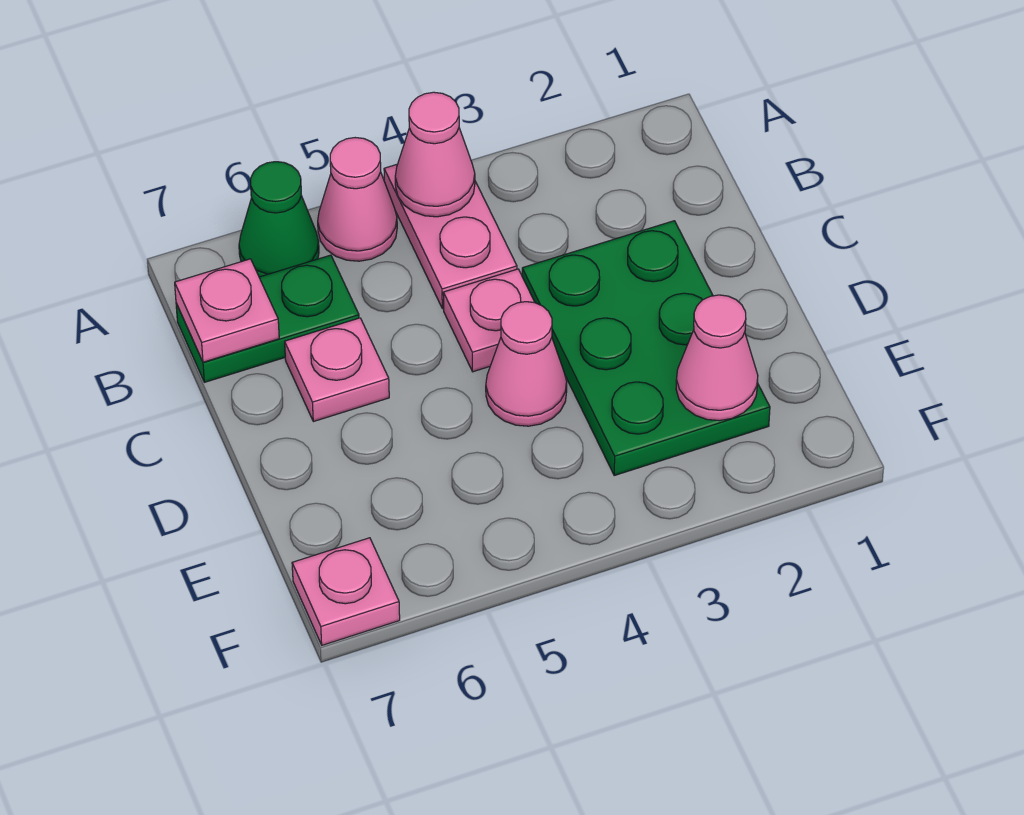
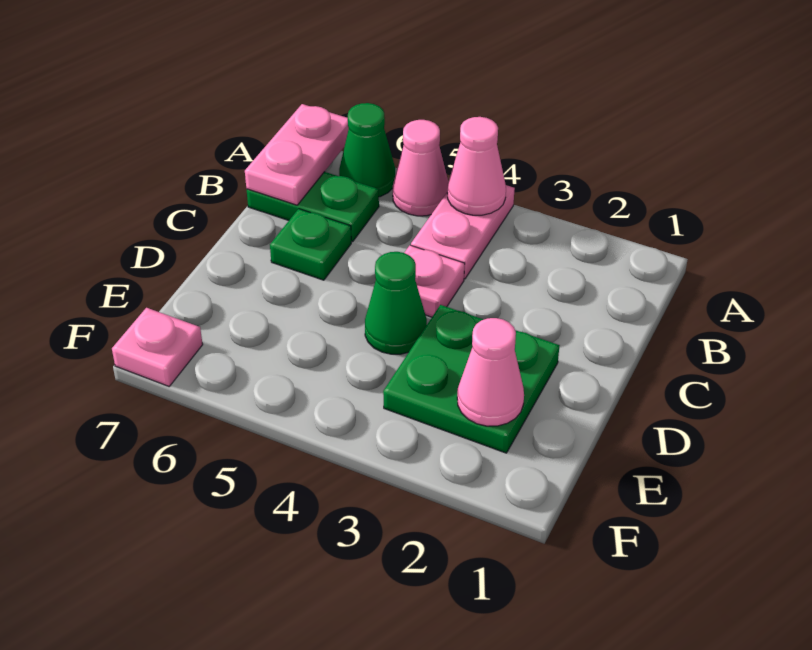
pink plate B7 level 2 -> pink plate A7:B7 level 2
green plate C2:E3 level 1 -> green plate D2:E3 level 1
pink plate C6 level 1 -> green plate C6 level 1
pink cone D4 level 1 -> green cone D4 level 1

